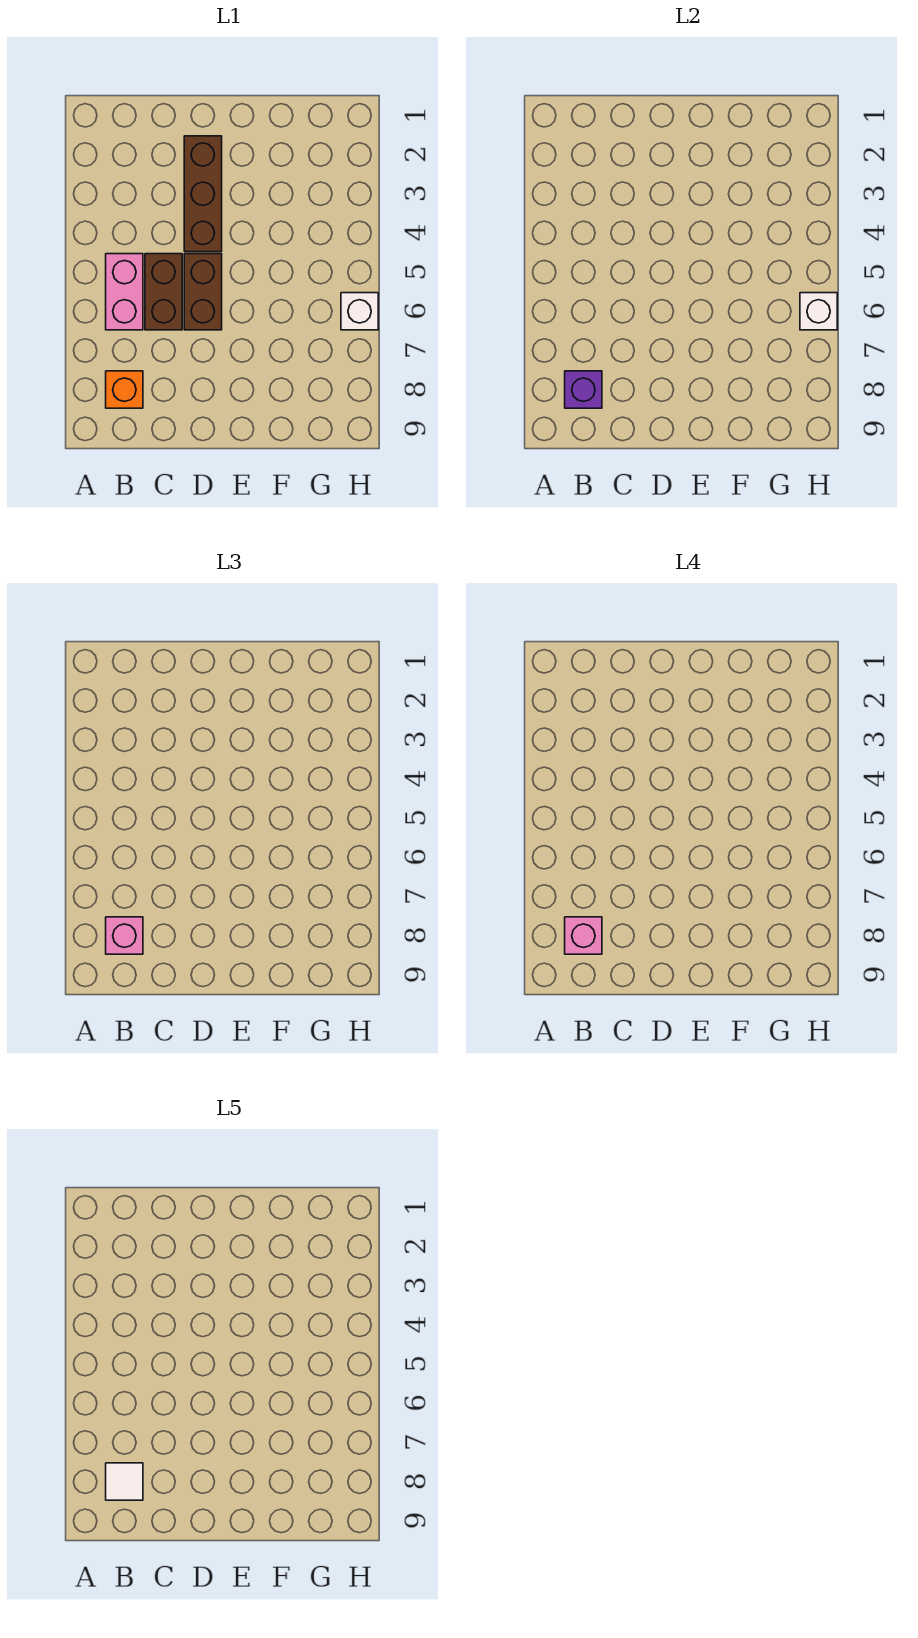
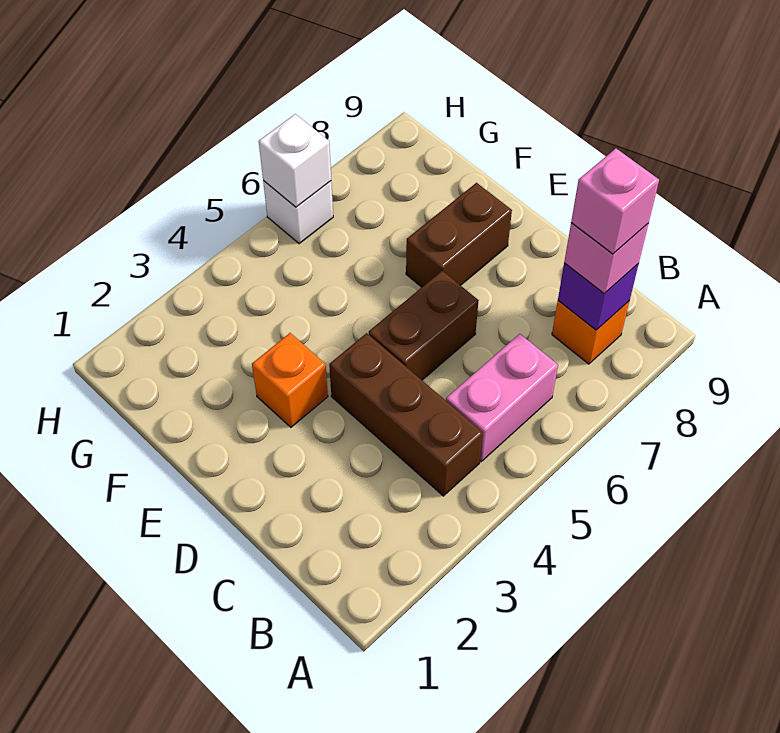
white tile B8 level 5 -> none
brown brick C5:C6 level 1 -> brown brick E7:E8 level 1
brown brick D2:D4 level 1 -> brown brick B4:D4 level 1
none -> orange brick E3 level 1

